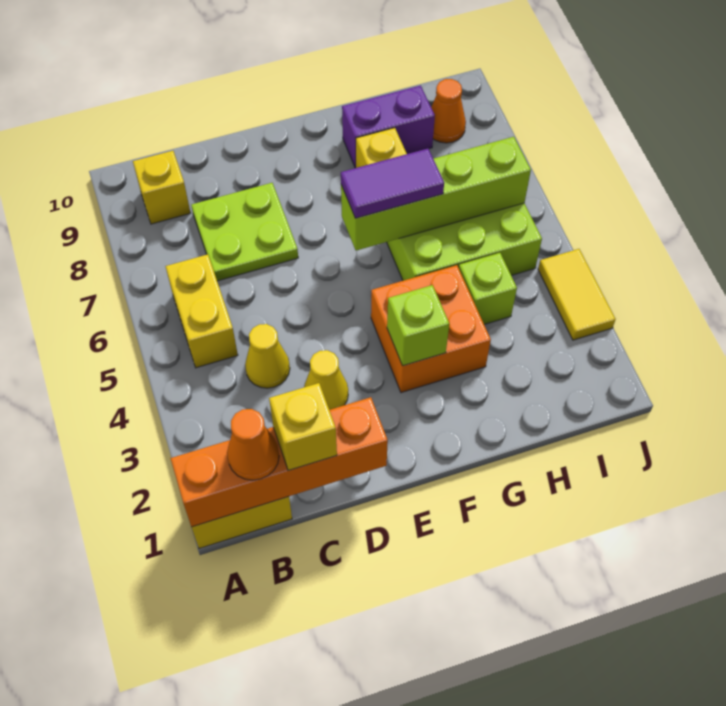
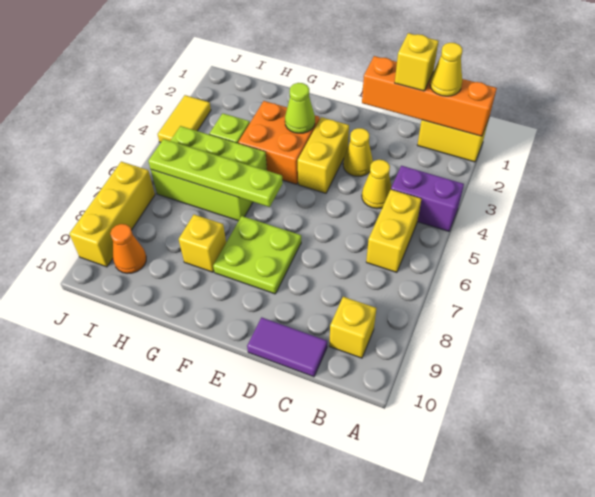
orange cone B1 level 3 -> yellow cone B1 level 3
lime plate C7:D8 level 1 -> lime plate E7:F8 level 1
none -> yellow brick E3:E4 level 1
lime brick F3 level 2 -> lime cone F3 level 2
lime brick F6:I6 level 2 -> lime plate F6:I6 level 2
purple tile F6:G6 level 3 -> purple tile C10:D10 level 1
purple brick G9:H9 level 1 -> purple brick A4:B4 level 1
none -> yellow brick J7:J9 level 1

